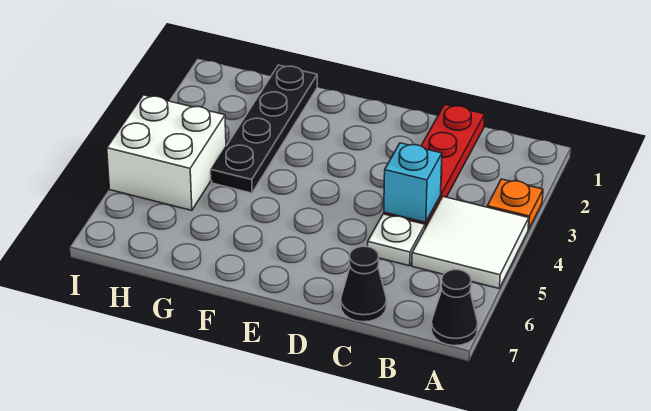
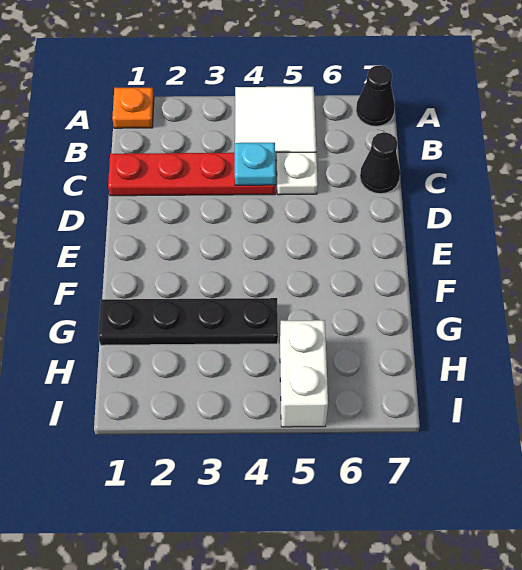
orange plate A3 level 1 -> orange plate A1 level 1
cyan brick C4 level 2 -> cyan plate C4 level 2
white brick H4:I5 level 1 -> white brick H5:I5 level 1

